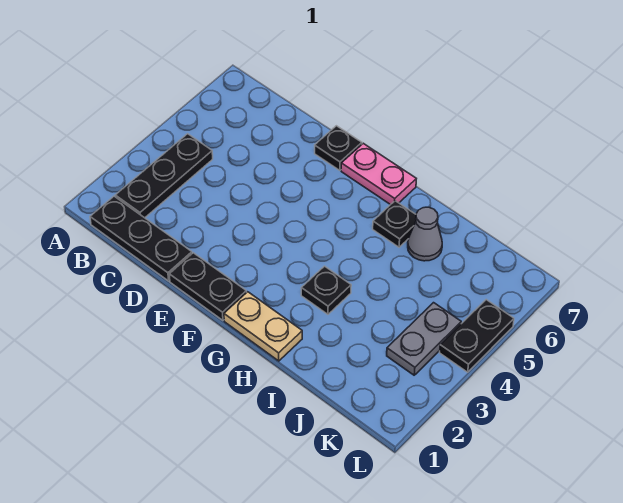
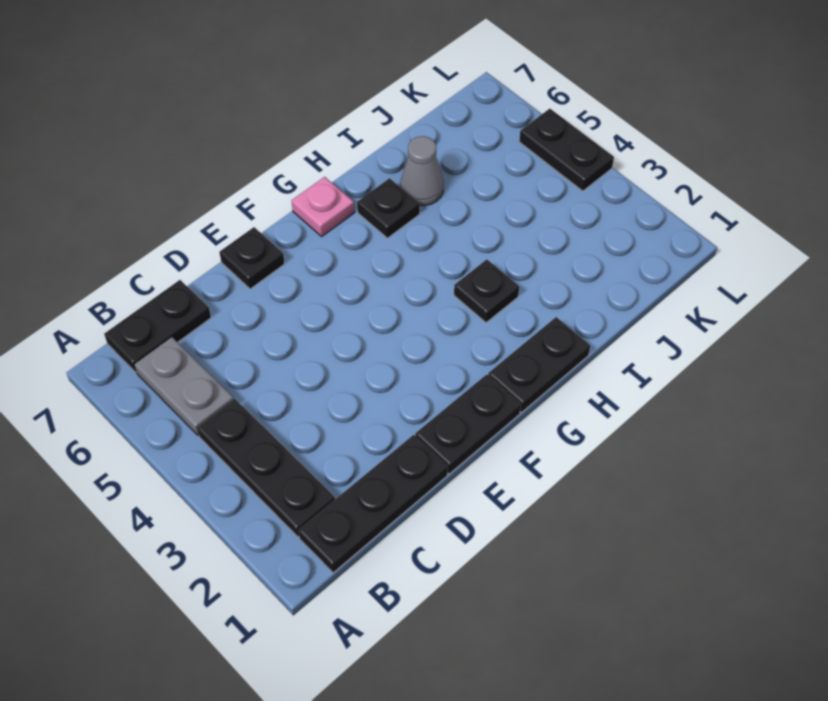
none -> black plate B7:C7 level 1
pink plate F7:G7 level 1 -> pink plate G7 level 1
tan plate G1:H1 level 1 -> black plate G1:H1 level 1
grey plate K3:K4 level 1 -> grey plate B5:B6 level 1

